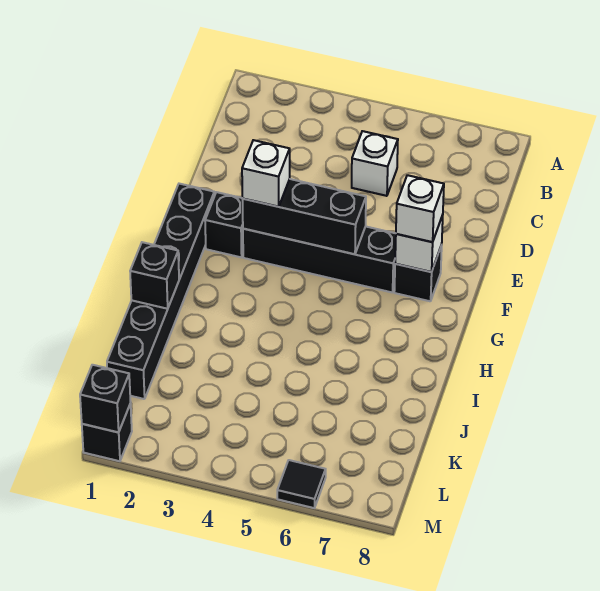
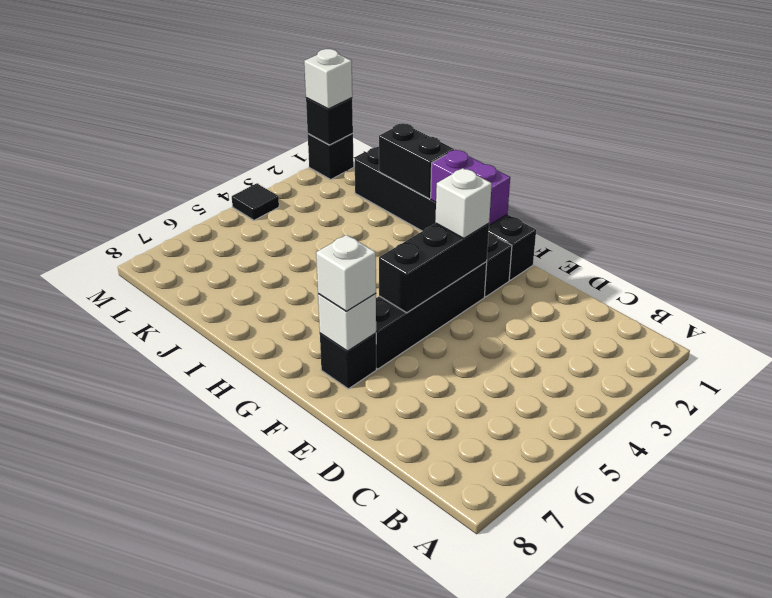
white brick C5 level 1 -> white brick M1 level 3
none -> purple brick G1:H1 level 2
black brick I1 level 2 -> black brick I1:J1 level 2
black tile M6 level 1 -> black tile M4 level 1

